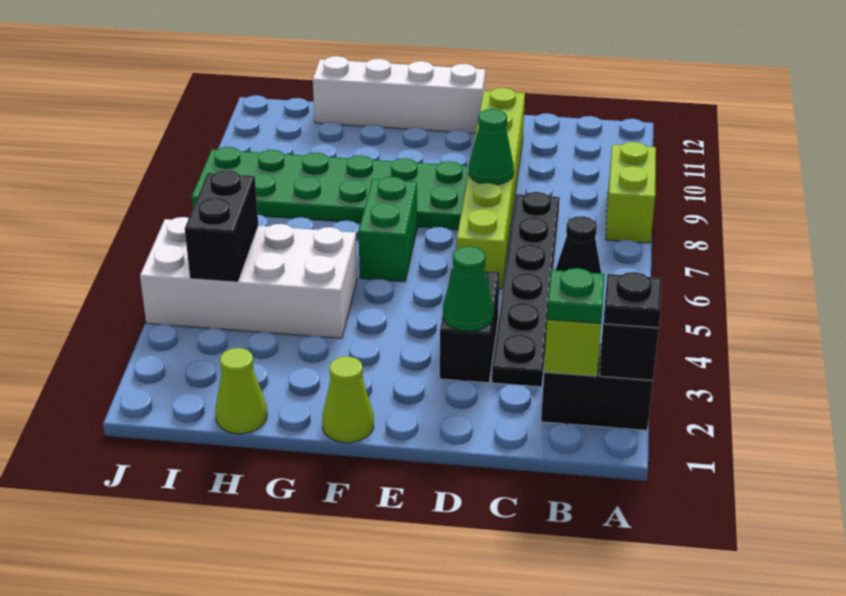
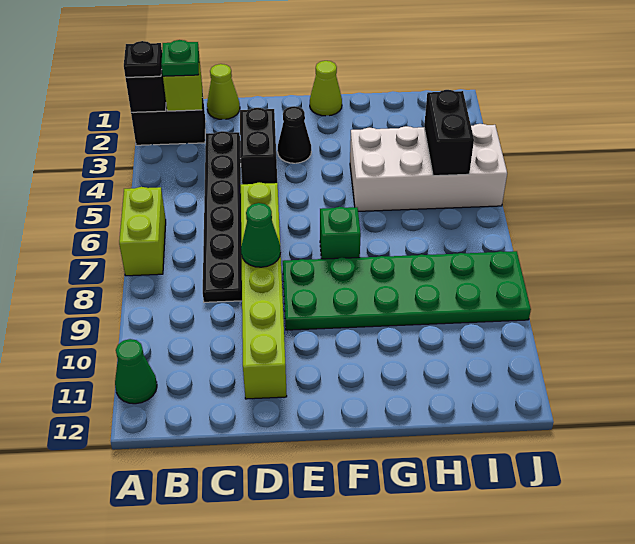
lime brick A8:A9 level 1 -> lime brick A6:A7 level 1
black cone B6 level 1 -> black cone E3 level 1
green cone D3 level 2 -> green cone A11 level 1
white brick E12:H12 level 1 -> none
green brick F6:F7 level 1 -> green brick F7 level 1
lime cone H1 level 1 -> lime cone C1 level 1

